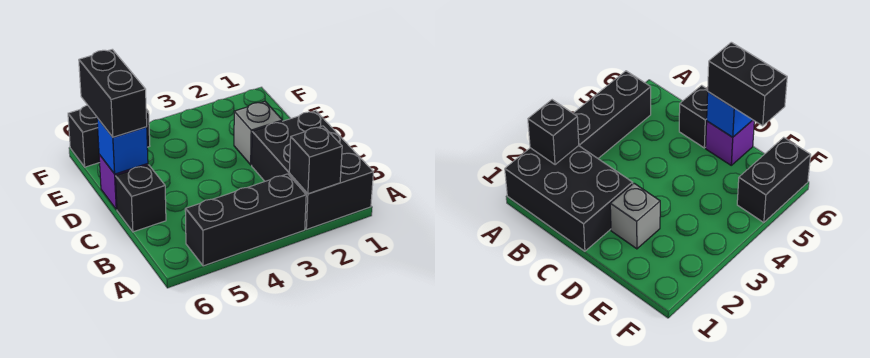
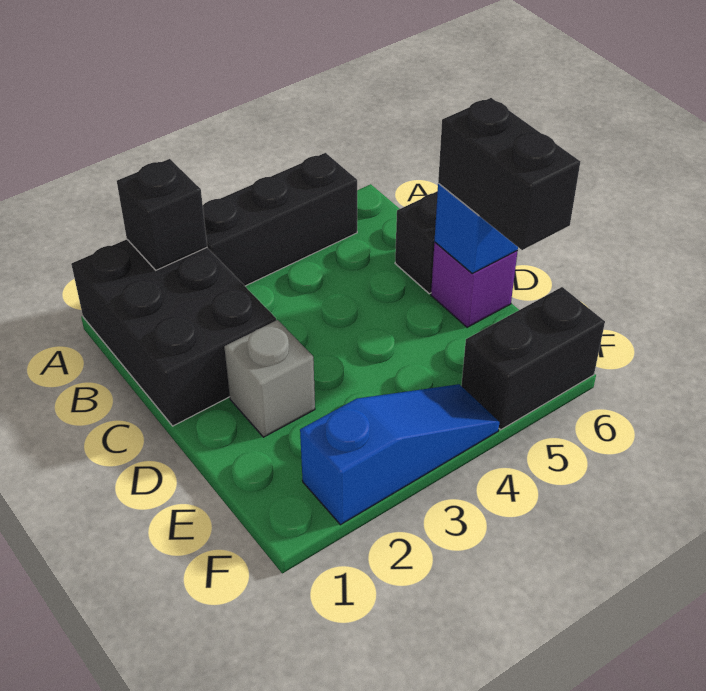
none -> blue slope F2:F4 level 1 top 2

